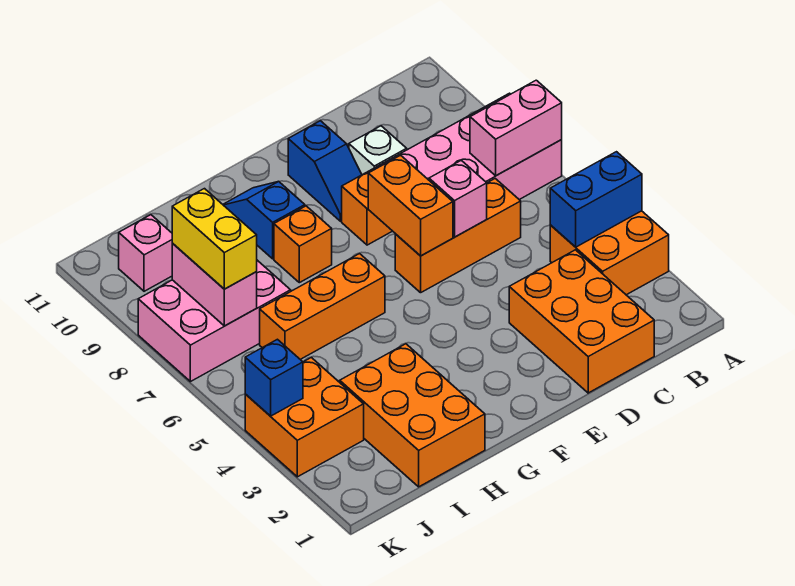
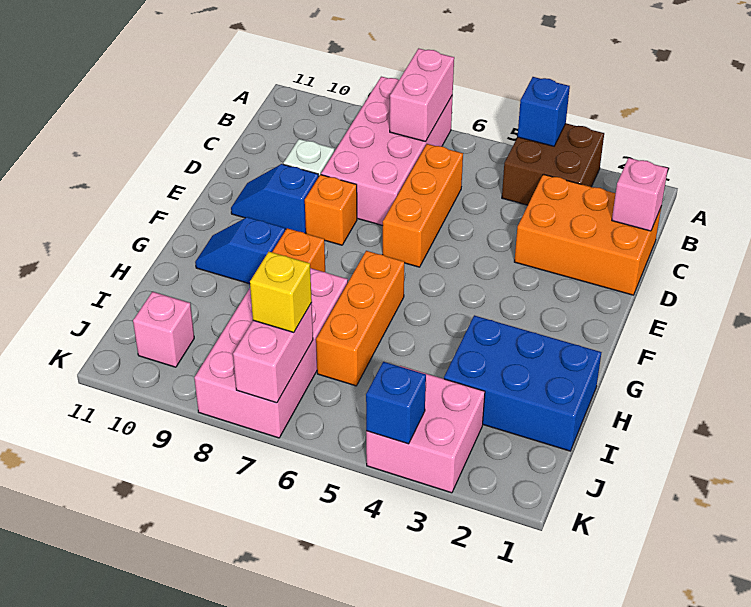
orange brick A3:B4 level 1 -> brown brick A3:B4 level 1
blue brick A4:B4 level 2 -> blue brick A4 level 2
pink brick D6 level 2 -> pink brick C1 level 2
orange brick E6:E7 level 2 -> none
blue slope E9:E10 level 1 top 10 -> blue slope E9:E10 level 1 top 9
orange brick H1:I3 level 1 -> blue brick H1:I3 level 1
pink brick I7:K8 level 1 -> pink brick H7:K8 level 1
orange brick J3:K4 level 1 -> pink brick J3:K4 level 1
pink brick J7:J8 level 2 -> pink brick J7:K7 level 2
yellow brick J7:J8 level 3 -> yellow brick J7 level 3

